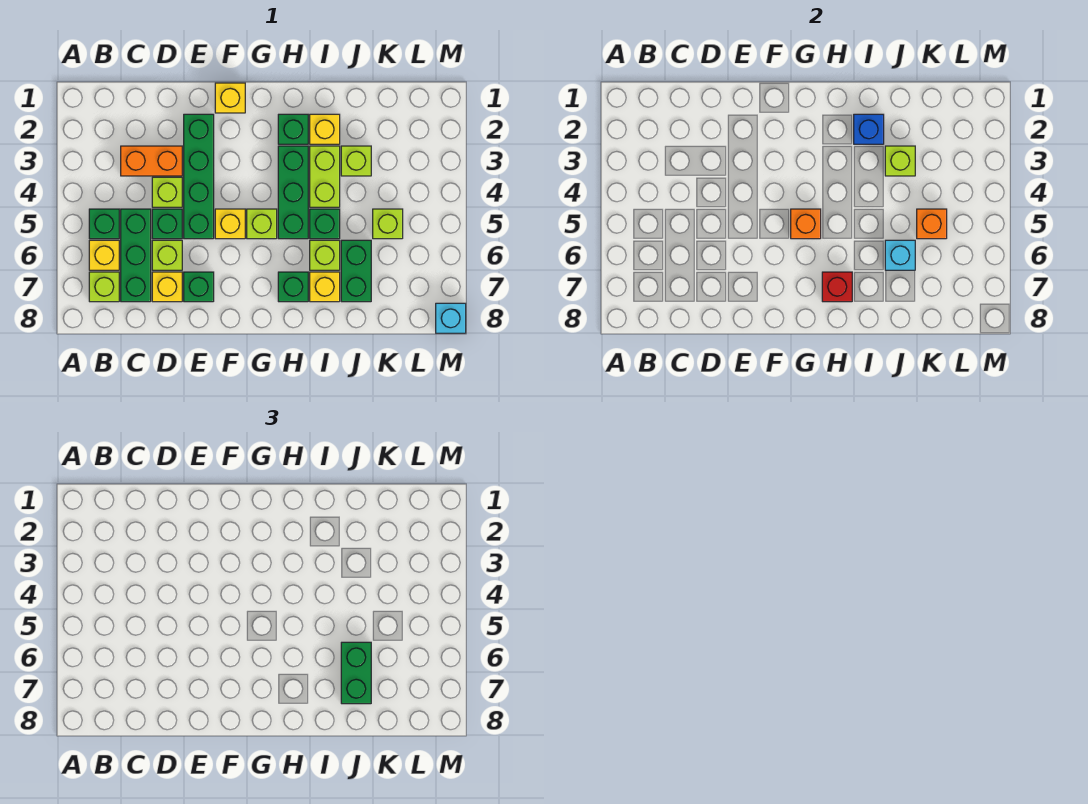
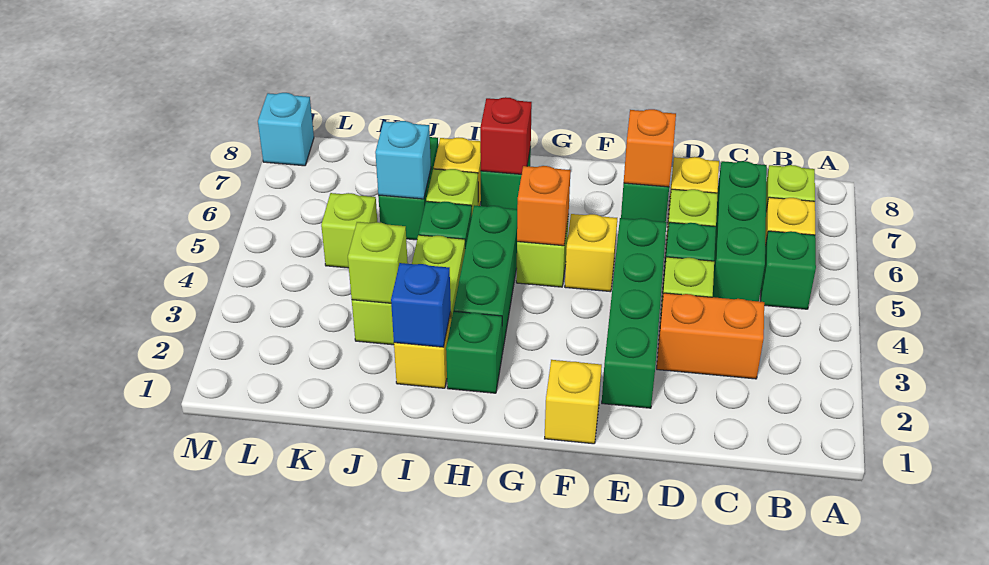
green brick J6:J7 level 3 -> none
orange brick K5 level 2 -> orange brick E7 level 2

